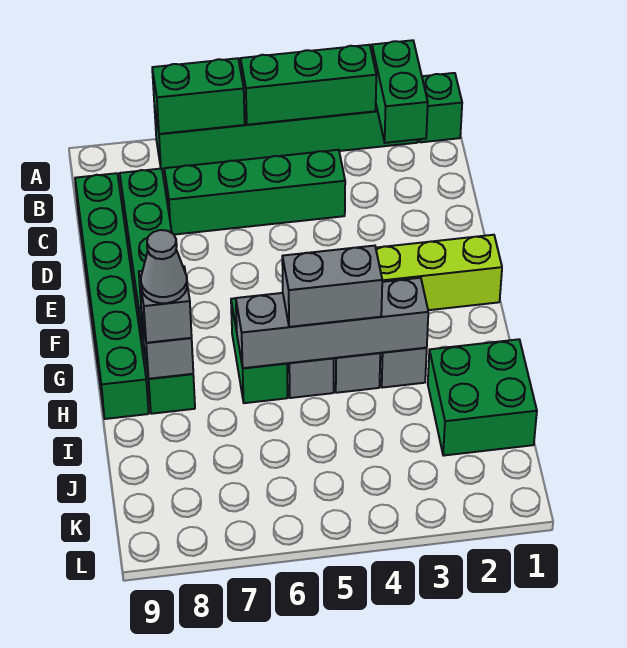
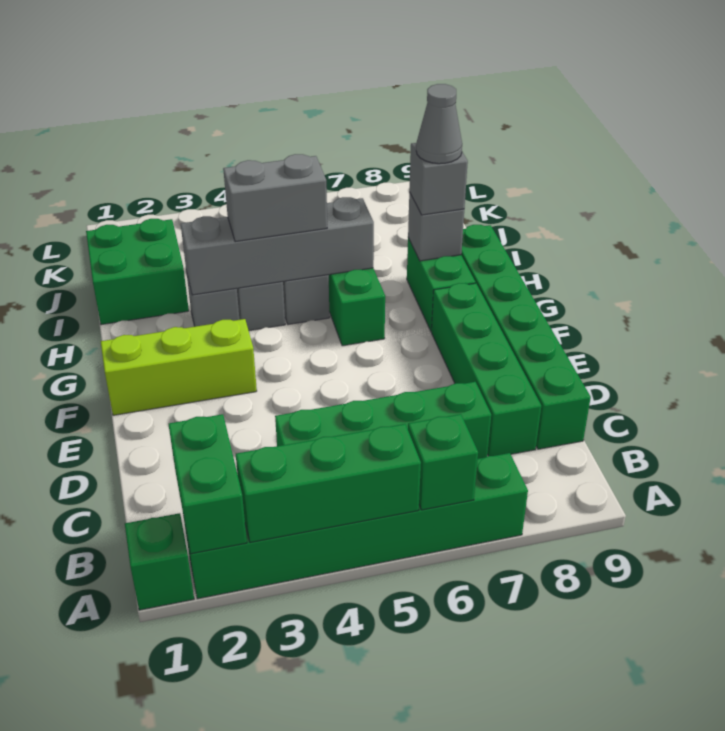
green brick A6:A7 level 2 -> green brick A6 level 2

